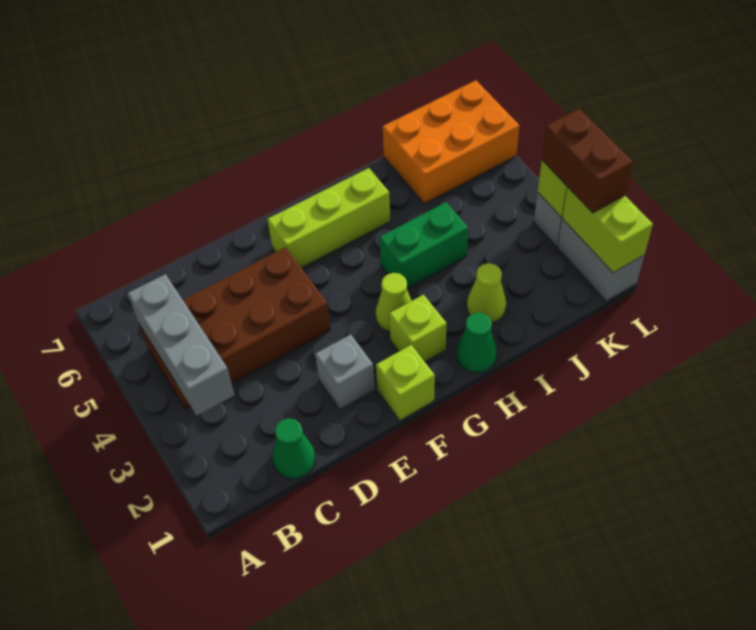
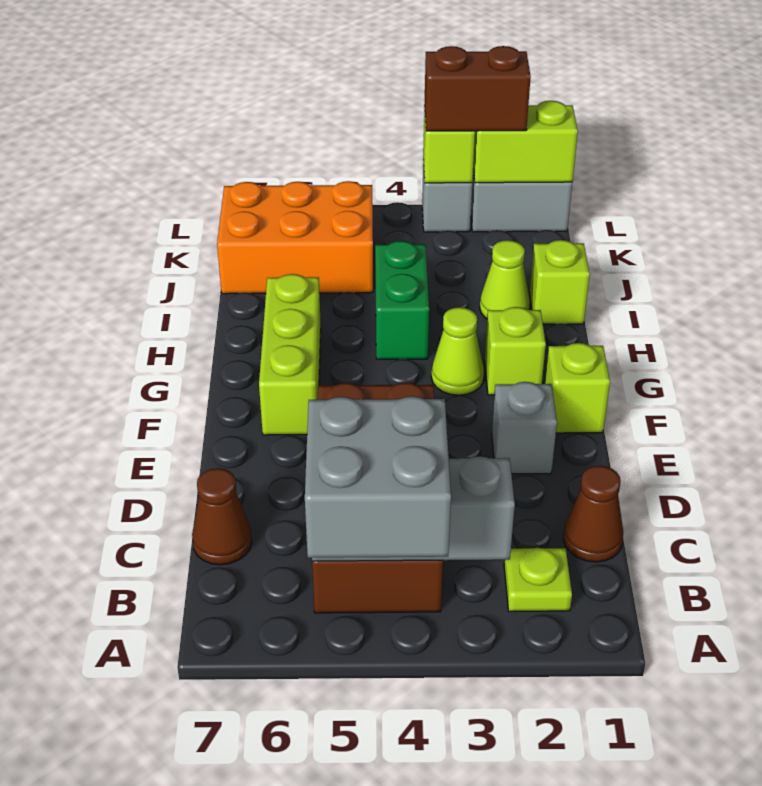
none -> grey brick A4:B5 level 3
none -> lime plate B2 level 1
green cone C1 level 1 -> brown cone C1 level 1
none -> brown cone C7 level 1
green cone H1 level 1 -> none
none -> lime brick I1 level 1
orange brick J6:L7 level 1 -> orange brick J5:K7 level 1

